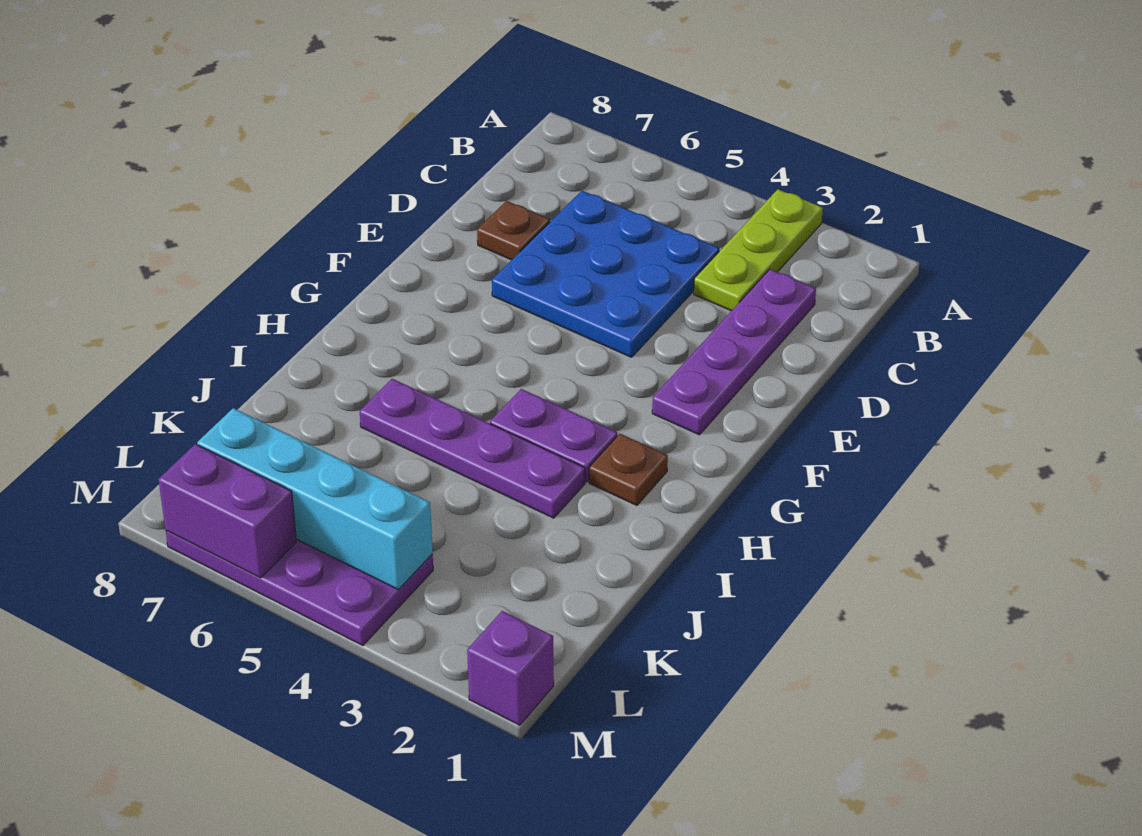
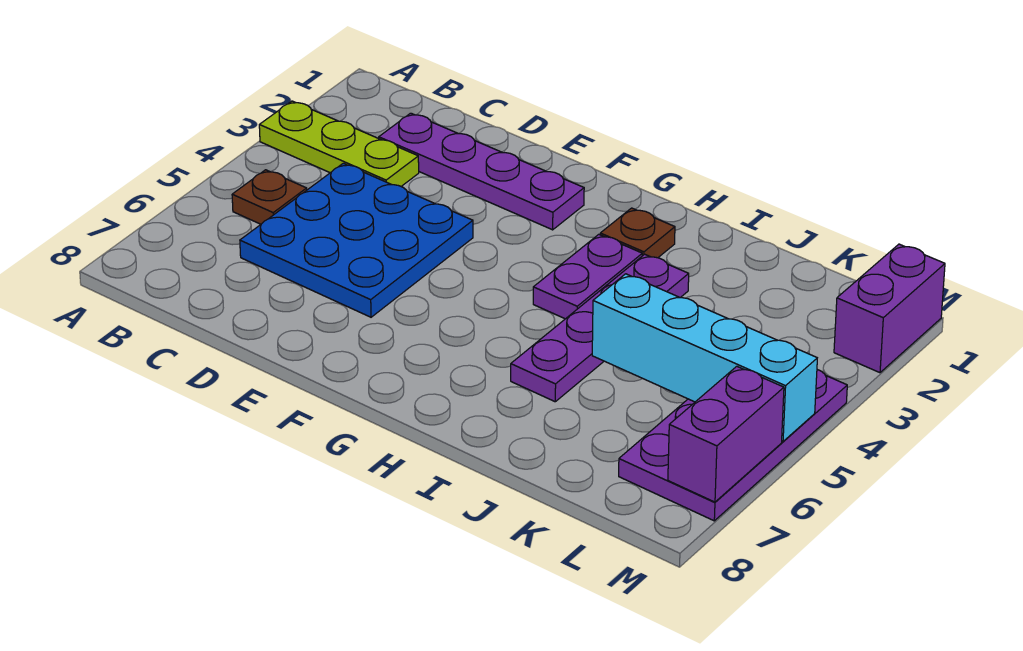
brown plate D7 level 1 -> brown plate B5 level 1
cyan brick L4:L7 level 2 -> cyan brick J5:M5 level 2
purple brick M1 level 1 -> purple brick M1:M2 level 1

